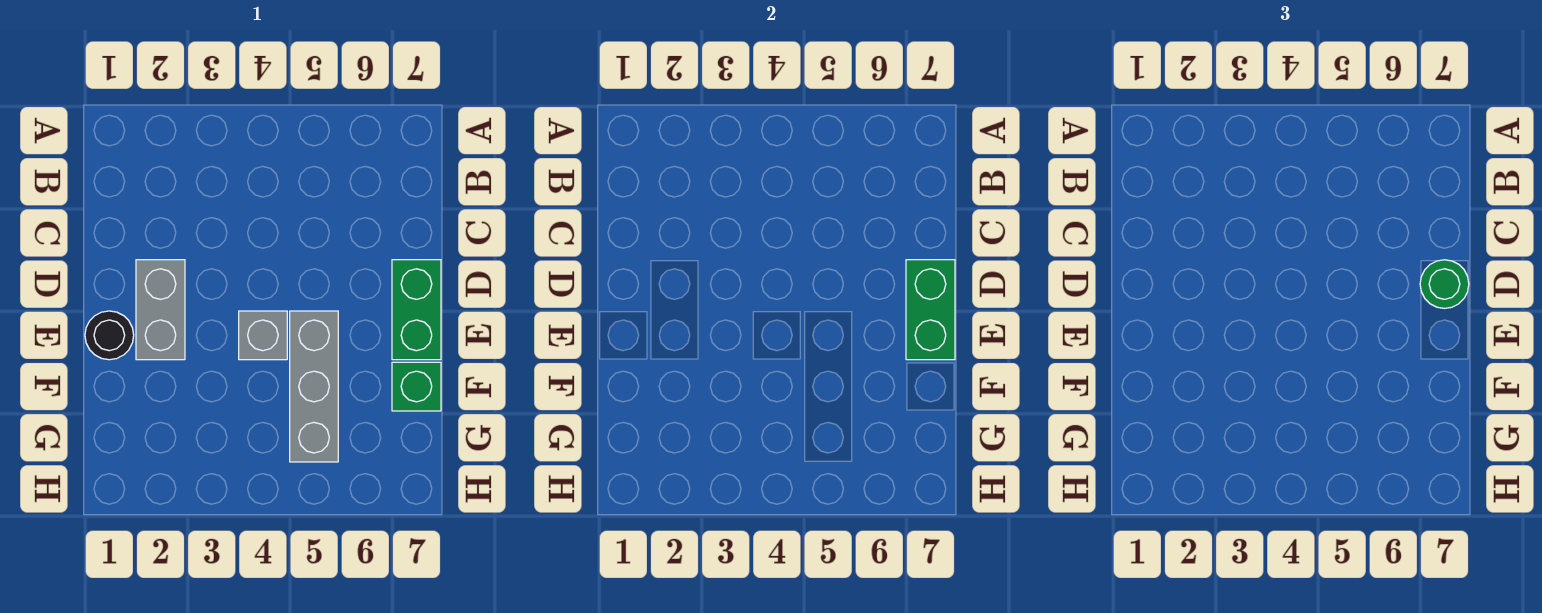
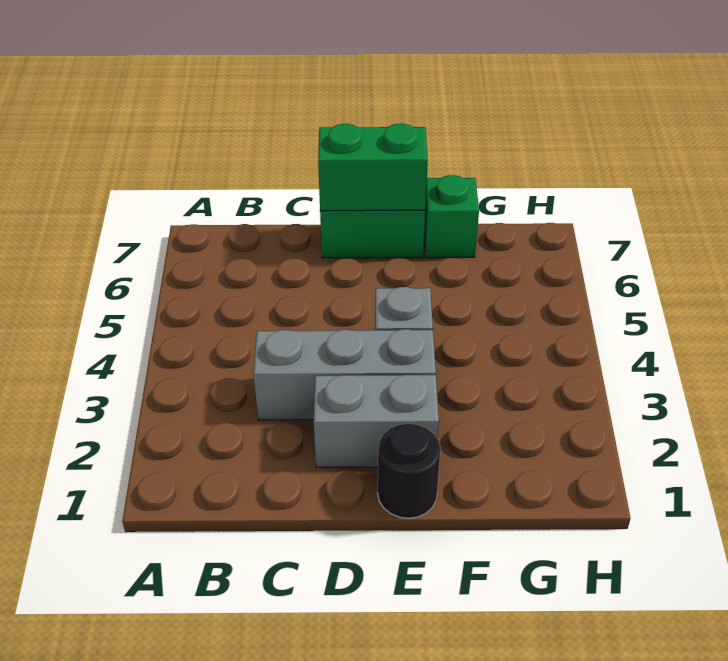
green round brick D7 level 3 -> none
grey brick E5:G5 level 1 -> grey brick C3:E3 level 1

